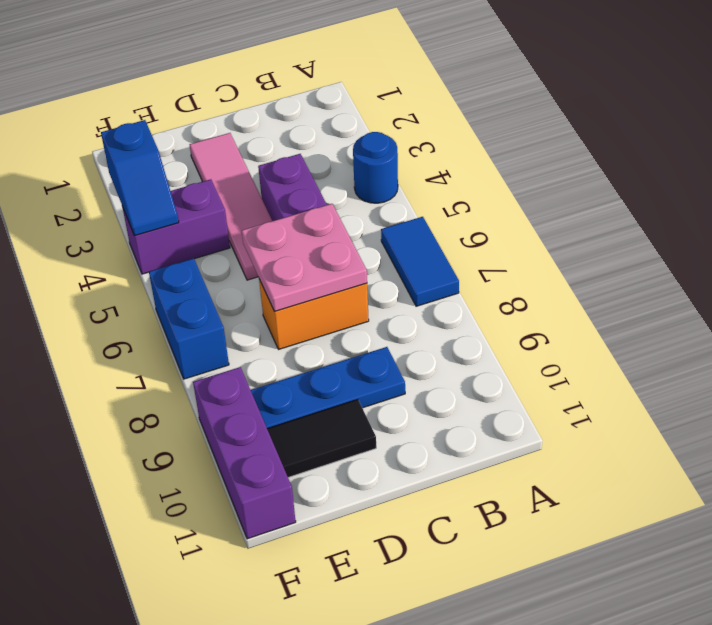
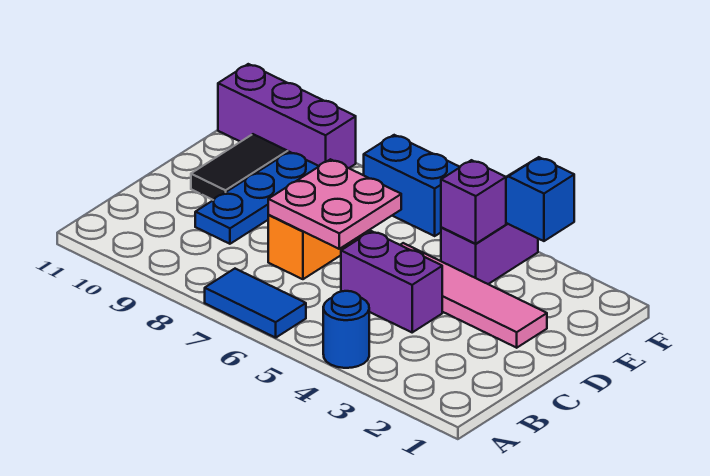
none -> purple brick E4 level 2

